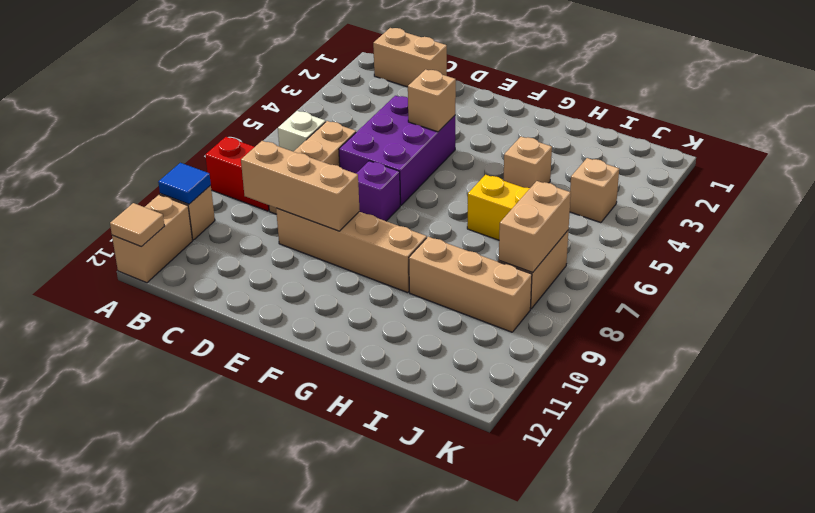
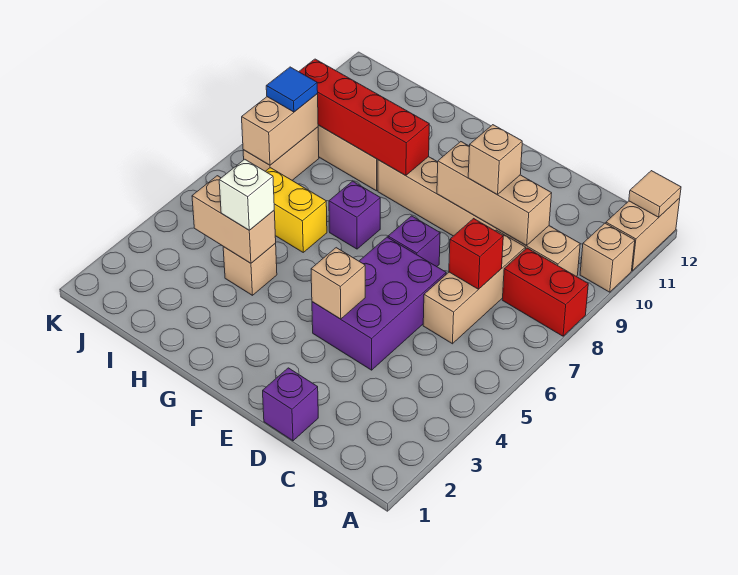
blue tile A10 level 2 -> blue tile J8 level 3
tan brick B1:C1 level 1 -> tan brick H4:I4 level 2
white brick B6 level 1 -> white brick H4 level 3
none -> red brick C7 level 2
none -> purple brick D1 level 1
tan brick D9:G9 level 1 -> tan brick B9:G9 level 1
none -> purple brick G7 level 1
none -> red brick G9:J9 level 2
tan brick J4 level 1 -> tan brick D9 level 3

